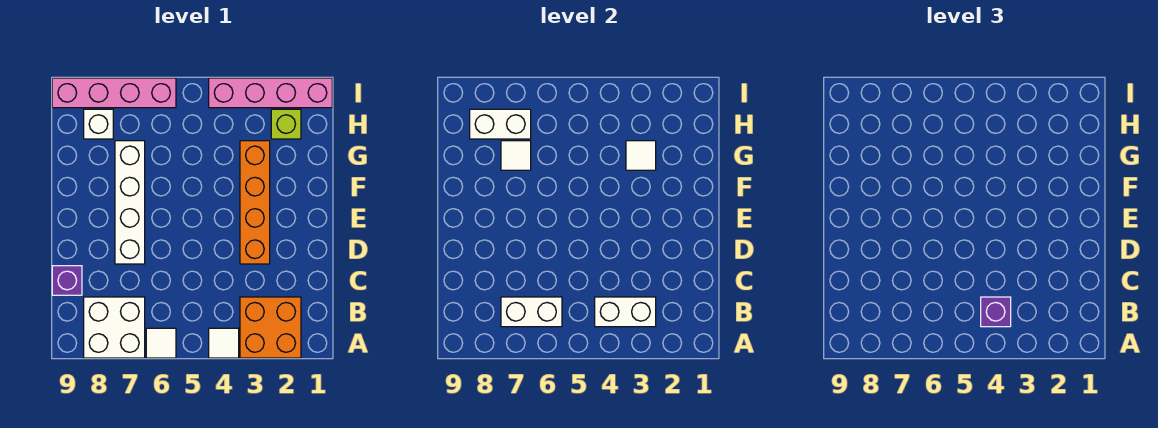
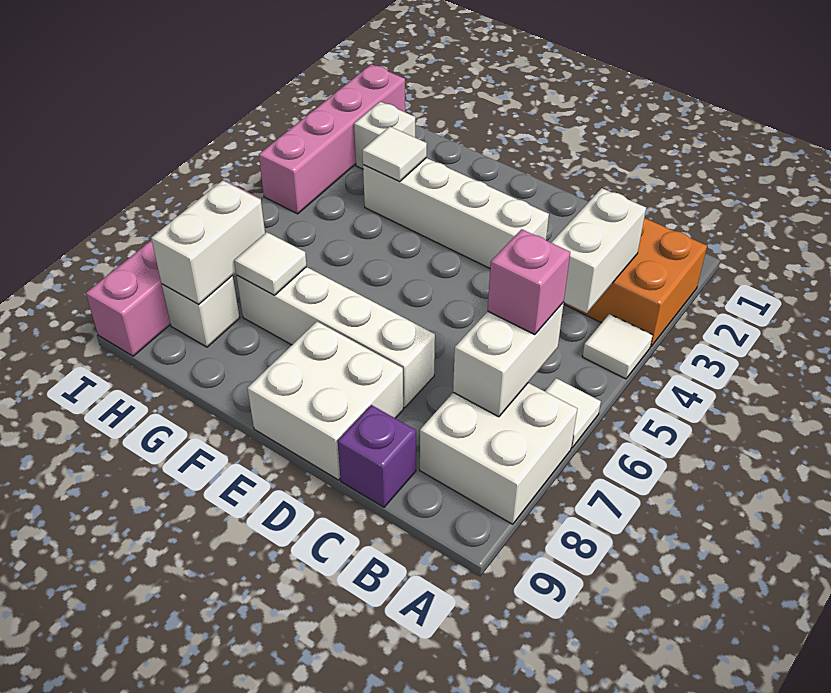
purple brick B4 level 3 -> none
none -> pink brick B6 level 3
orange brick D3:G3 level 1 -> white brick D3:G3 level 1
none -> white brick D8:E9 level 1
lime brick H2 level 1 -> white brick H2 level 1

